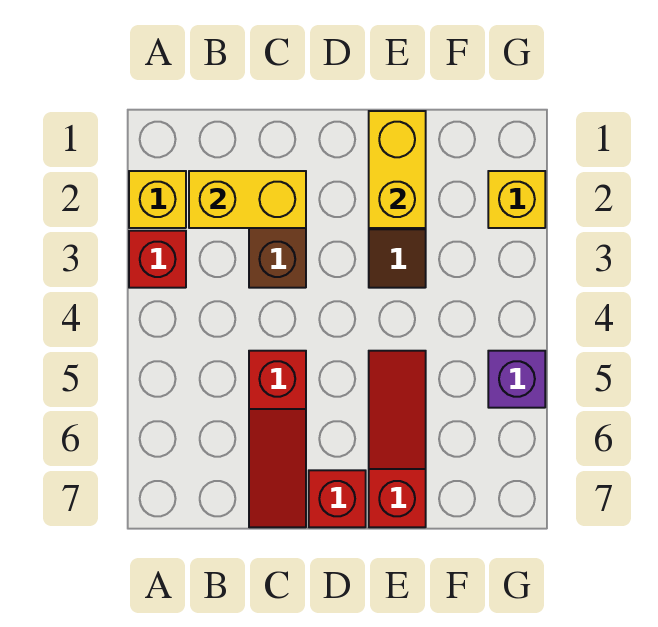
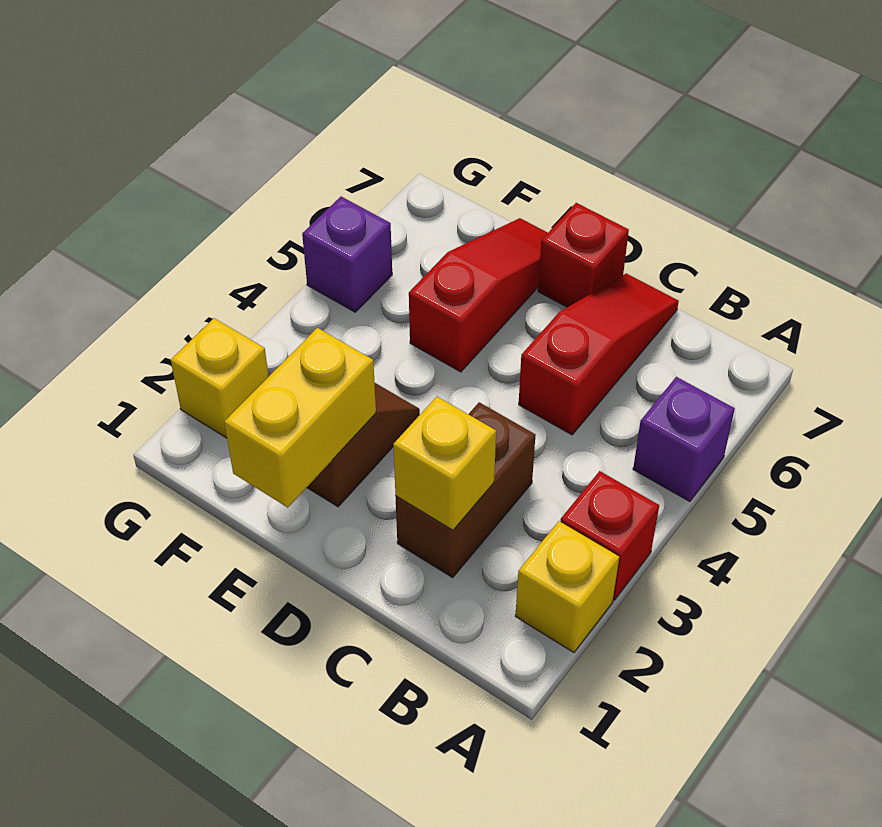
none -> purple brick A5 level 1
yellow brick B2:C2 level 2 -> yellow brick C2 level 2
red slope E5:E7 level 1 top 7 -> red slope E5:E7 level 1 top 5

